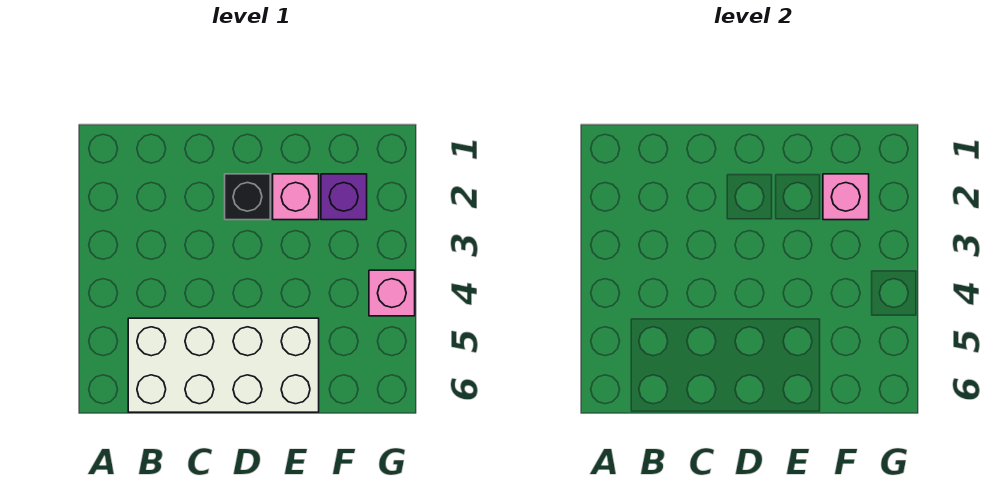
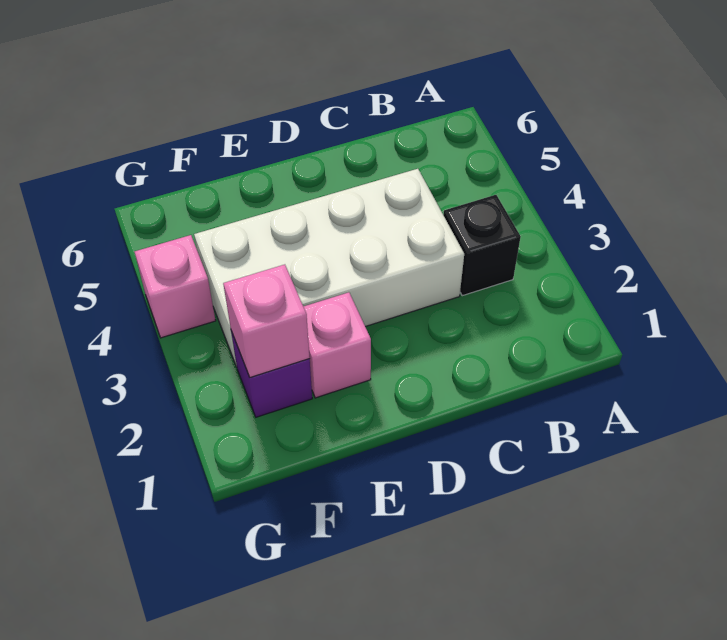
white brick B5:E6 level 1 -> white brick C3:F4 level 1
black brick D2 level 1 -> black brick B3 level 1

